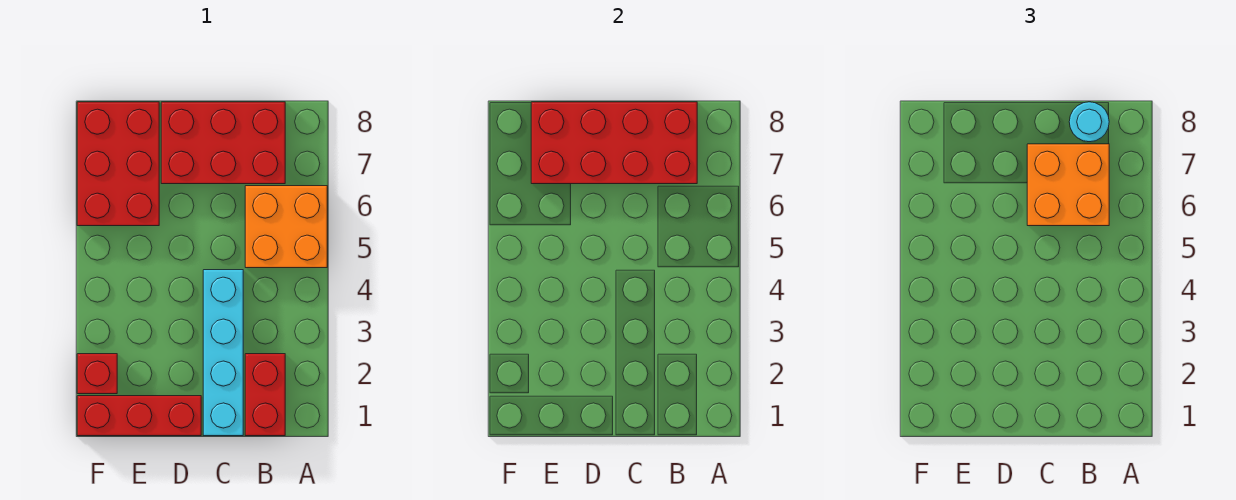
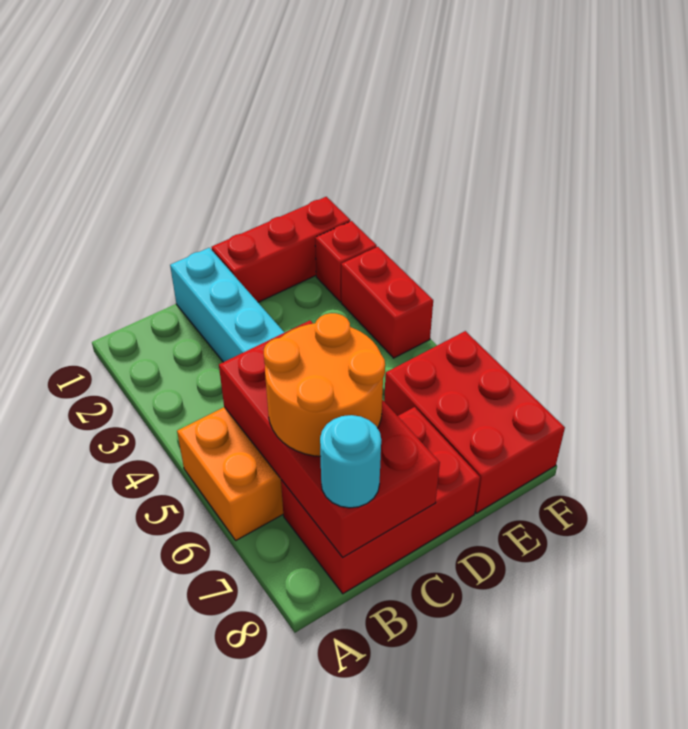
red brick B1:B2 level 1 -> red brick F3:F4 level 1
orange brick B6:C7 level 3 -> orange round brick B6:C7 level 3
red brick B7:E8 level 2 -> red brick B5:C8 level 2

